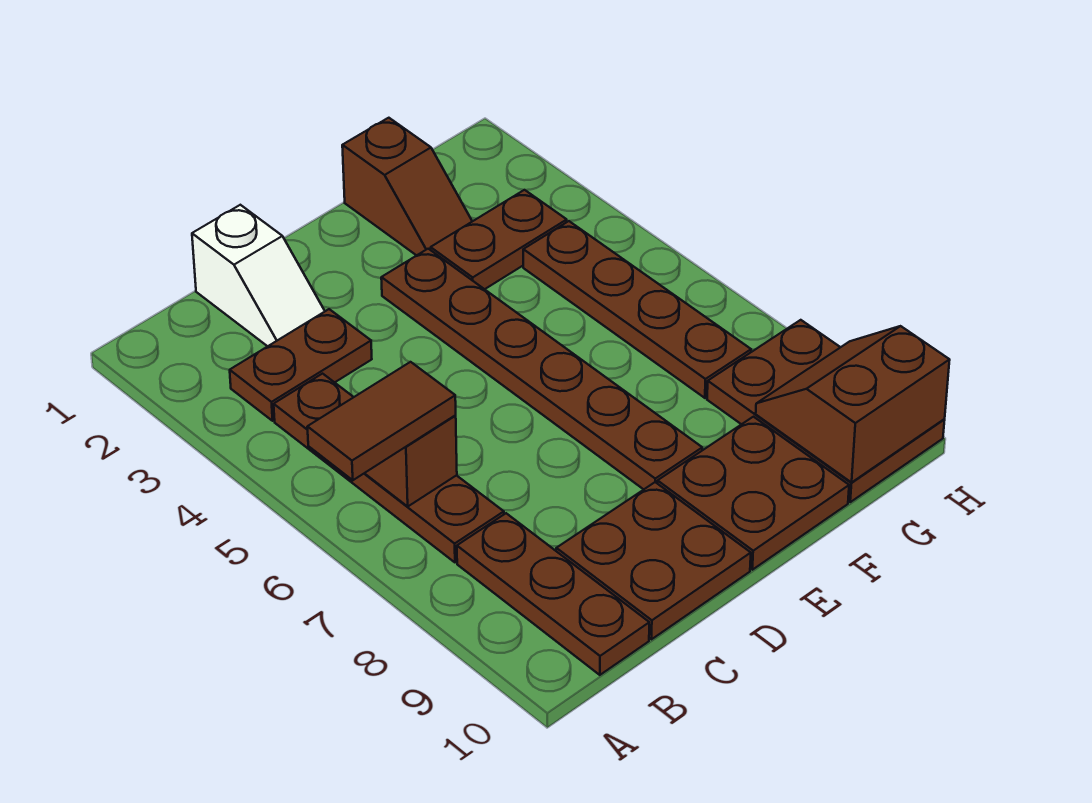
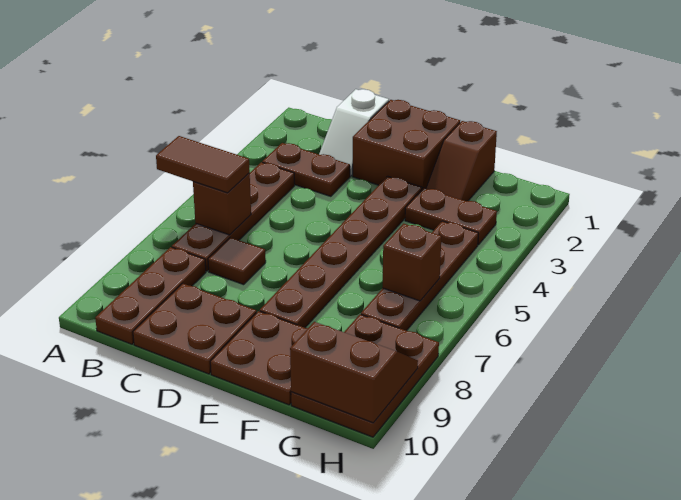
none -> brown tile C7 level 1
none -> brown brick D1:E2 level 1
none -> brown brick G6 level 2

